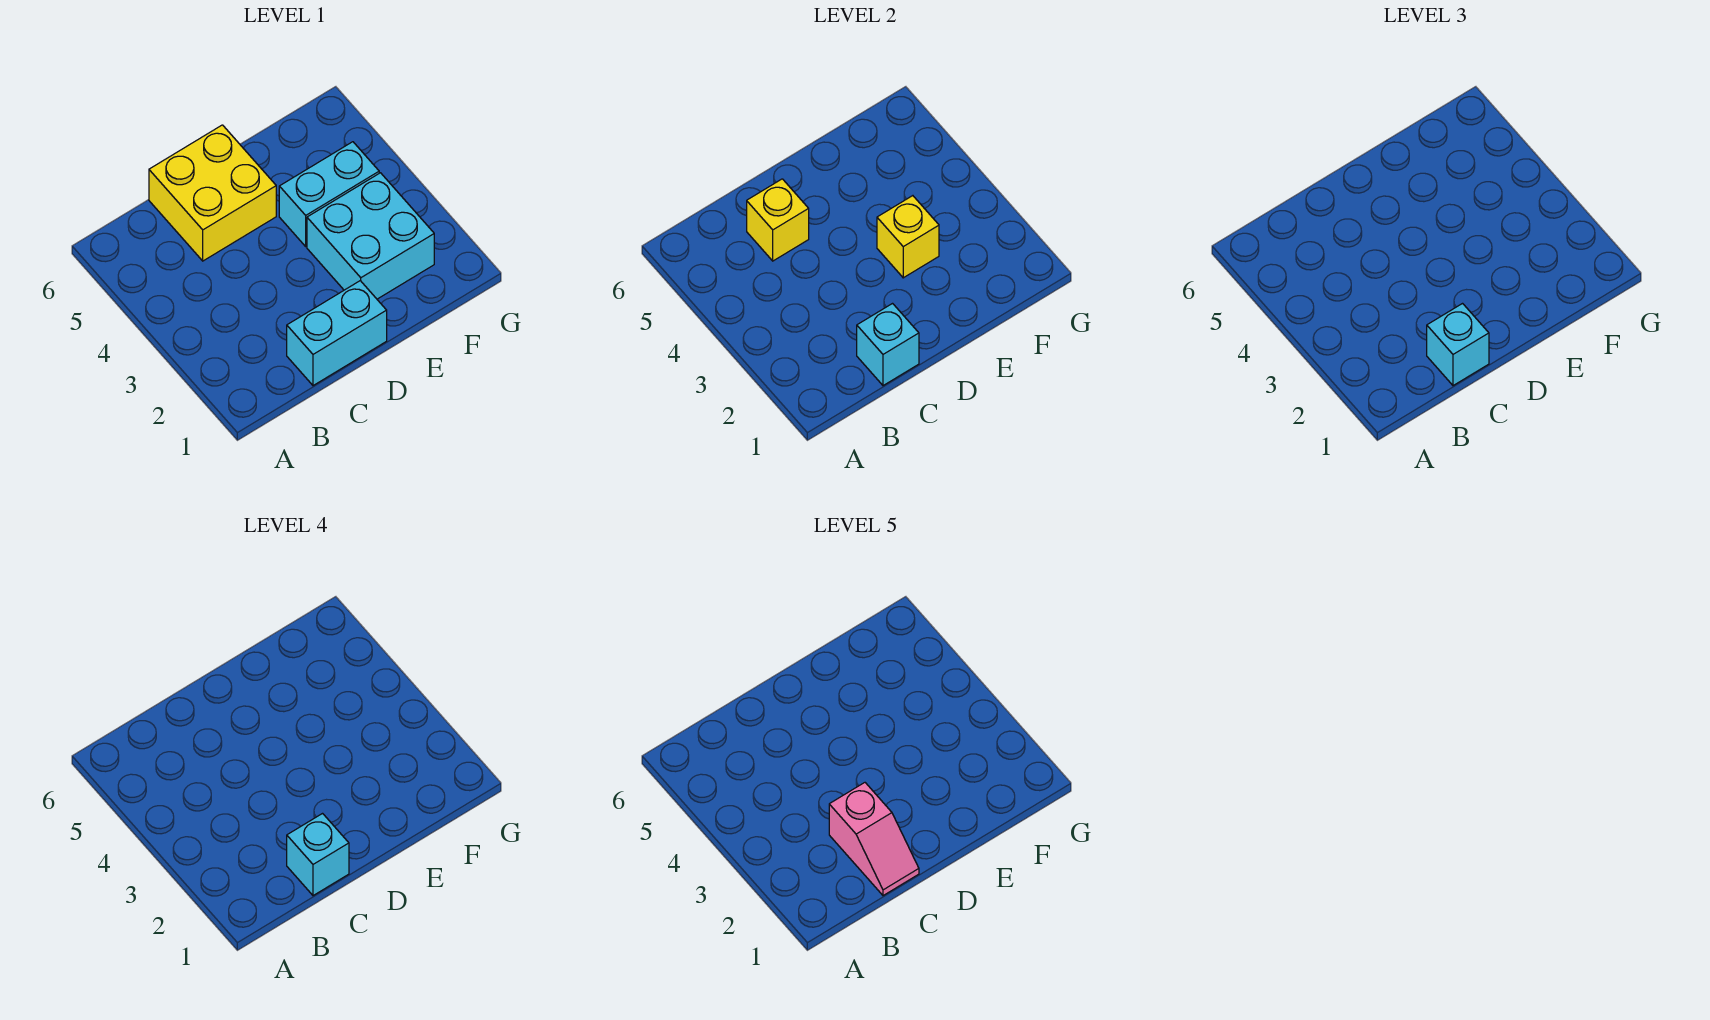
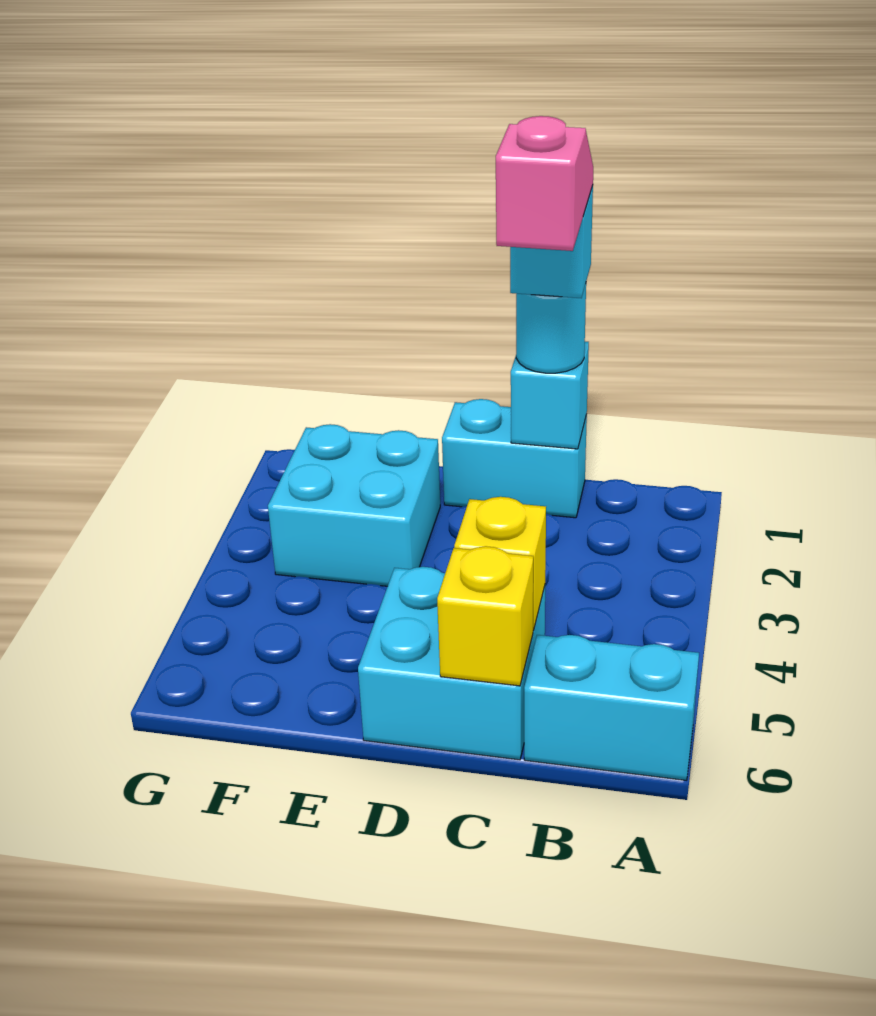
cyan brick C1 level 3 -> cyan round brick C1 level 3
yellow brick C5:D6 level 1 -> cyan brick C5:D6 level 1
yellow brick E3 level 2 -> yellow brick C6 level 2
cyan brick E4:F4 level 1 -> cyan brick A6:B6 level 1

